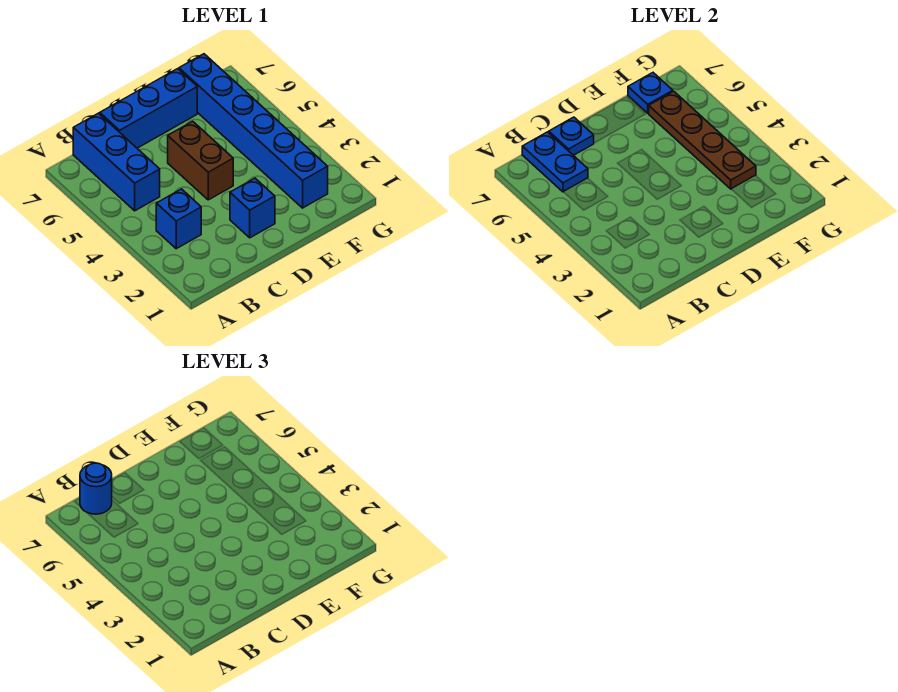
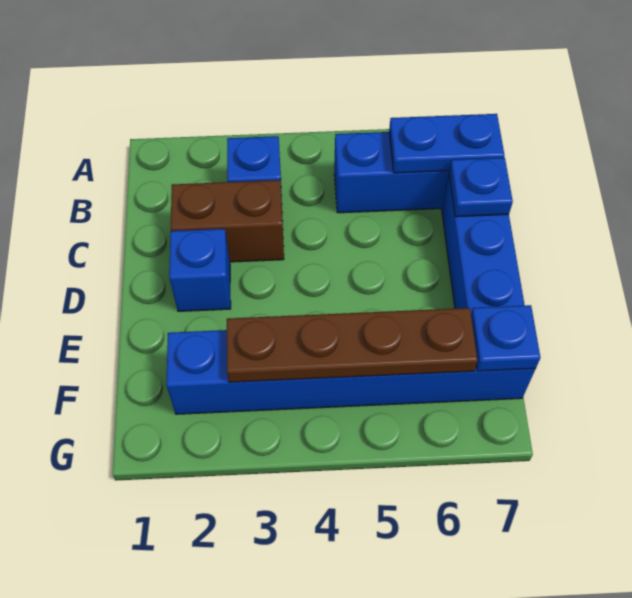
blue round brick B7 level 3 -> none
brown brick D4:D5 level 1 -> brown brick C2:C3 level 1

